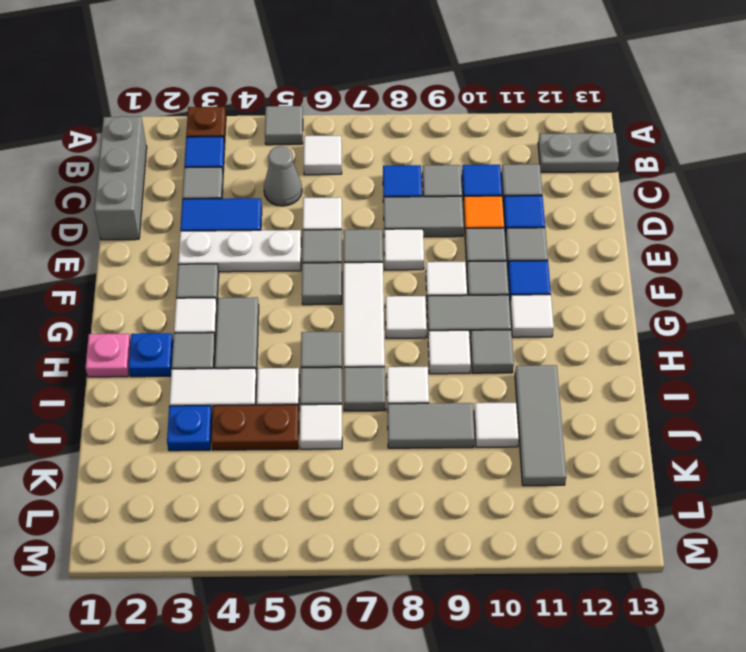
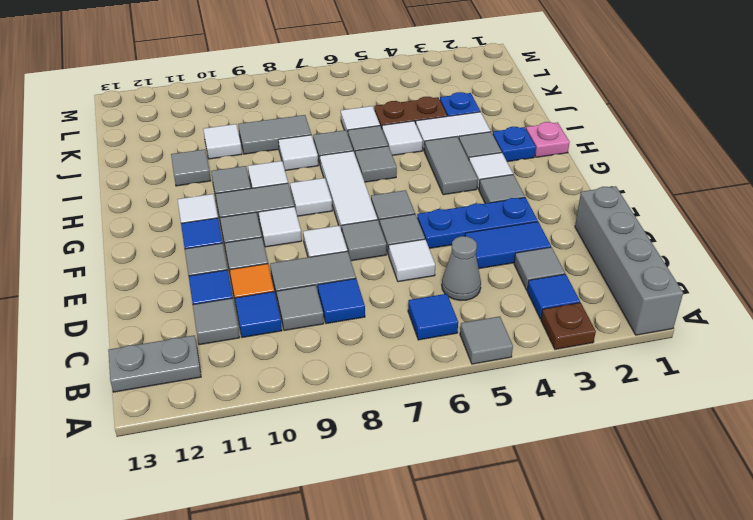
grey brick B1:D1 level 1 -> grey brick A1:D1 level 1
white tile B6 level 1 -> blue tile B6 level 1
white plate E3:E5 level 1 -> blue plate E3:E5 level 1
grey tile I11:K11 level 1 -> grey tile I11 level 1

